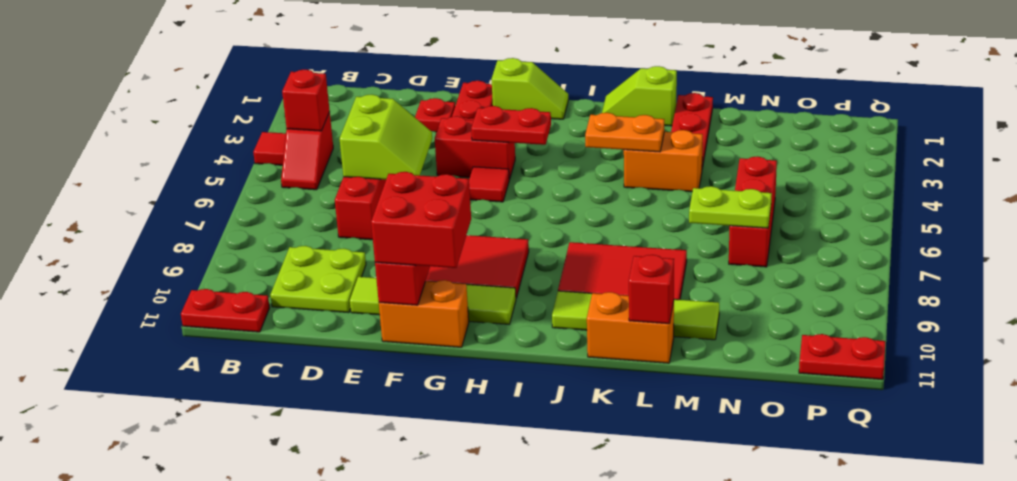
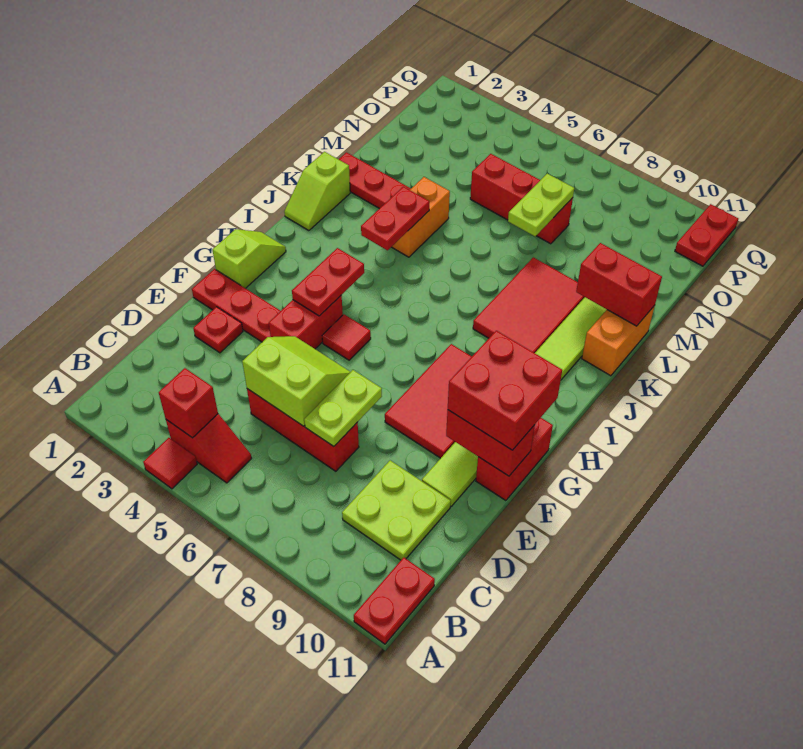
none -> lime plate D7:E7 level 2
orange brick F11:G11 level 1 -> red brick F11:G11 level 1
orange plate J4:K4 level 2 -> red plate J4:K4 level 2
red brick L11 level 2 -> red brick L10:L11 level 2

